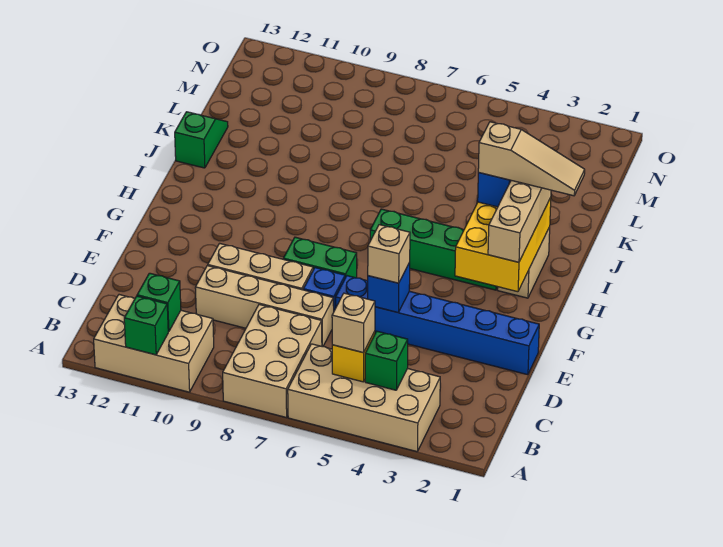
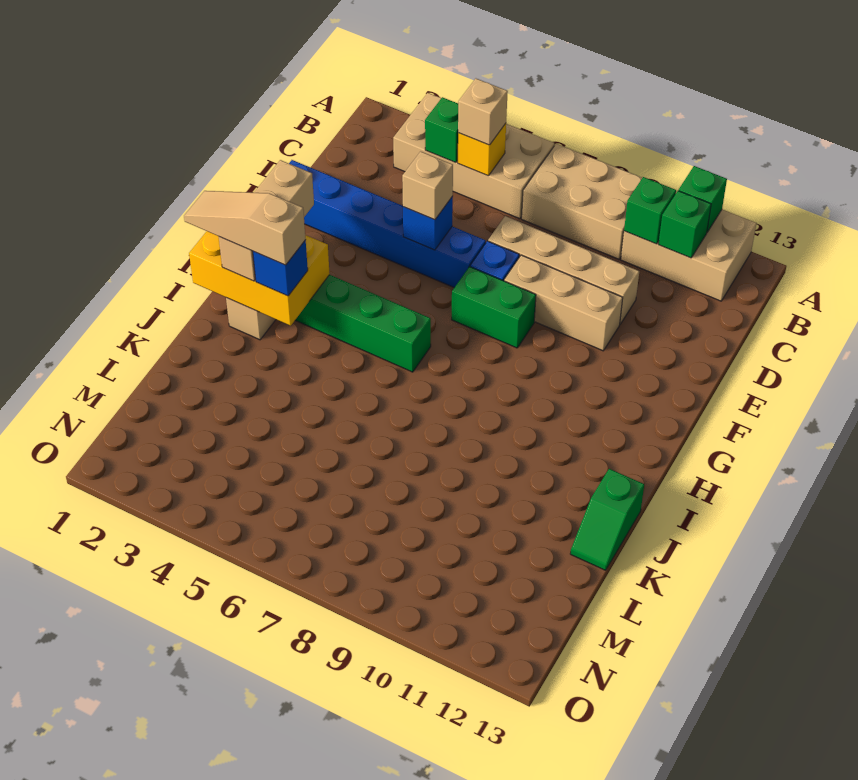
tan brick A7:C8 level 1 -> tan brick A7:B9 level 1
none -> green brick B10 level 2
yellow brick G2:I3 level 2 -> yellow brick H1:I3 level 2

